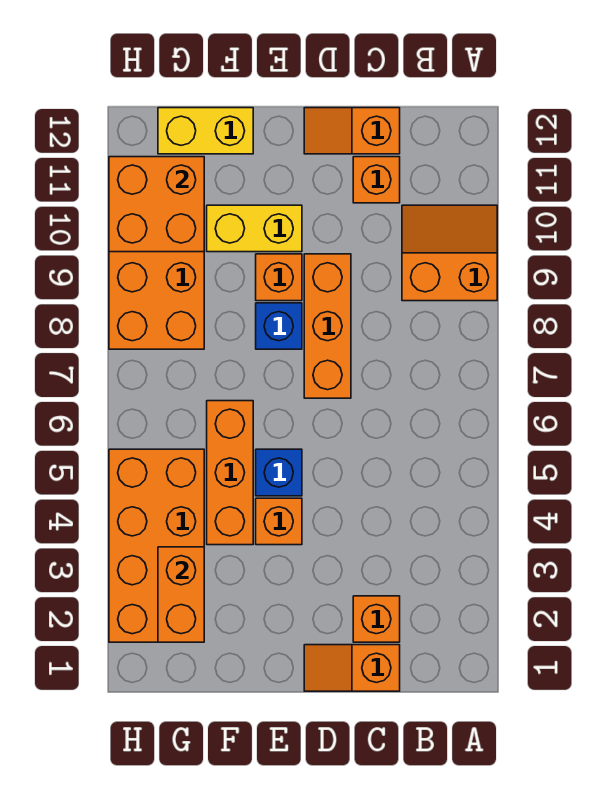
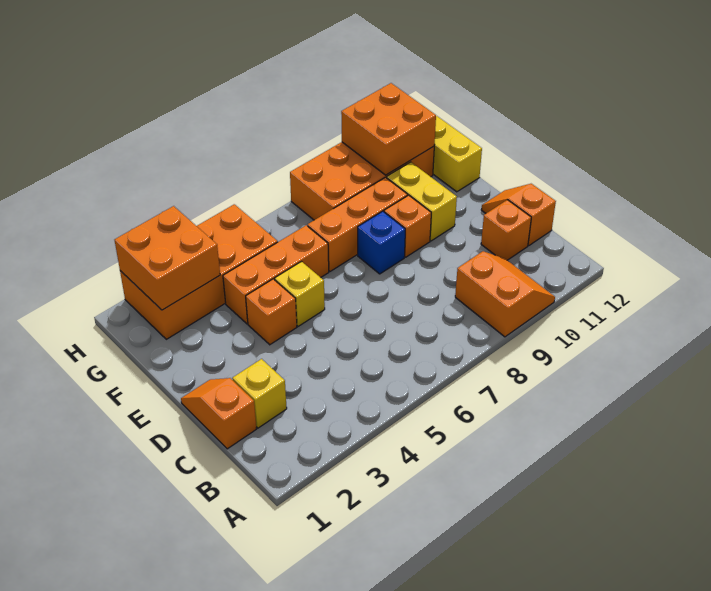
orange brick C2 level 1 -> yellow brick C2 level 1
orange brick D7:D9 level 1 -> orange brick F7:F9 level 1
blue brick E5 level 1 -> yellow brick E5 level 1
orange brick G2:G3 level 2 -> orange brick G2:H3 level 2

